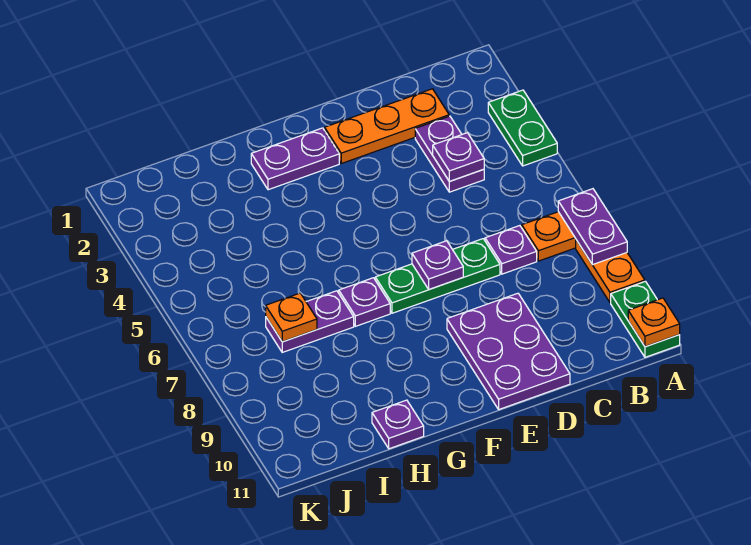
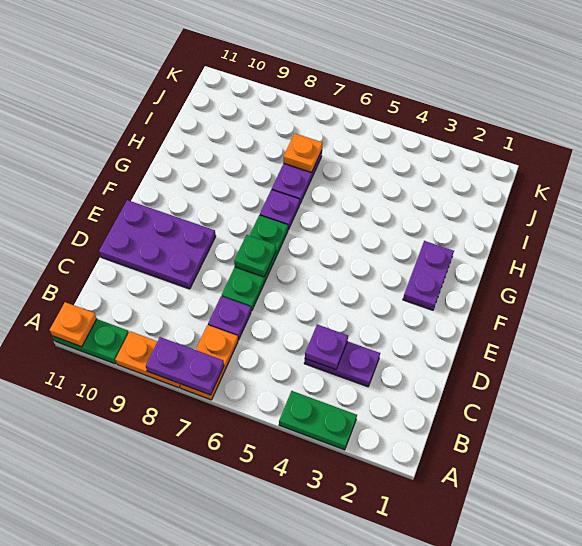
orange plate C2:E2 level 1 -> none
purple plate E7 level 2 -> green plate E7 level 2
purple plate H11 level 1 -> none

